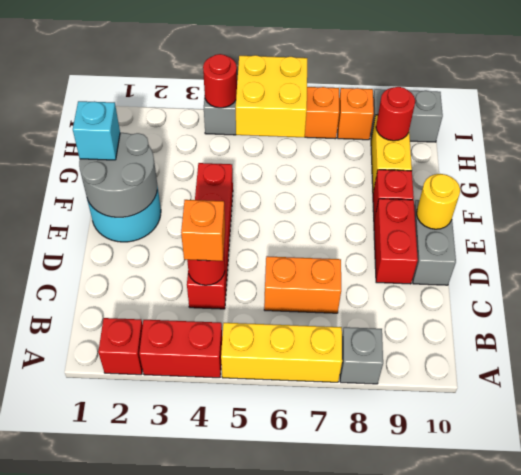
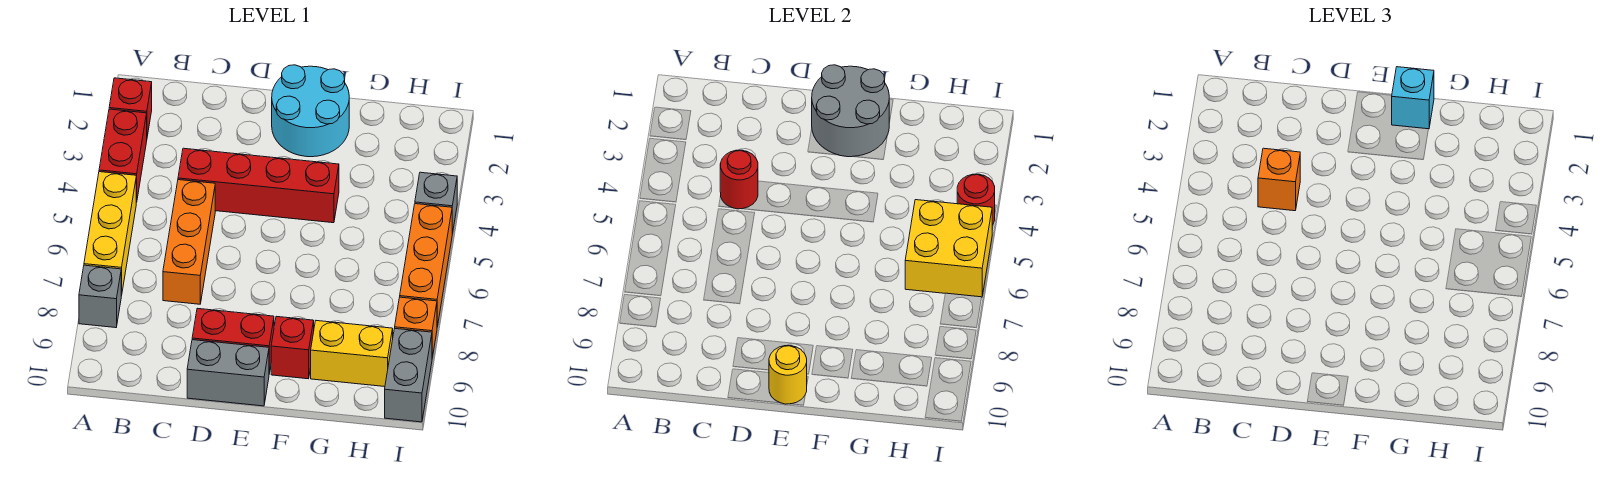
orange brick C6:C7 level 1 -> orange brick C5:C7 level 1
red round brick H9 level 2 -> none

